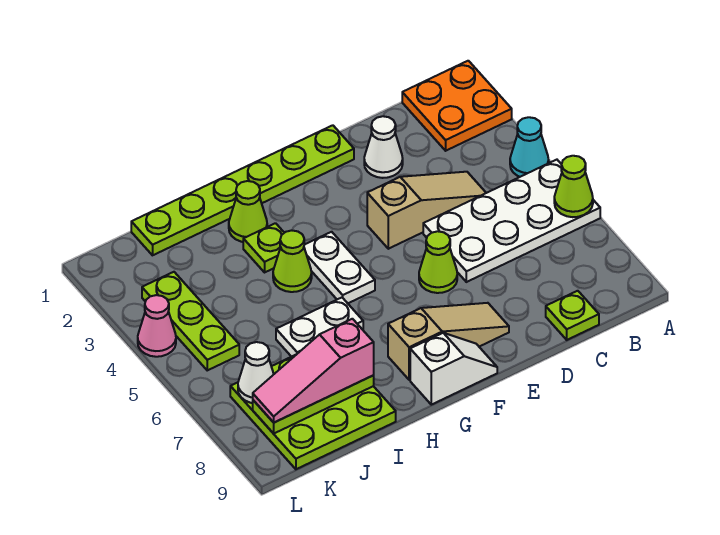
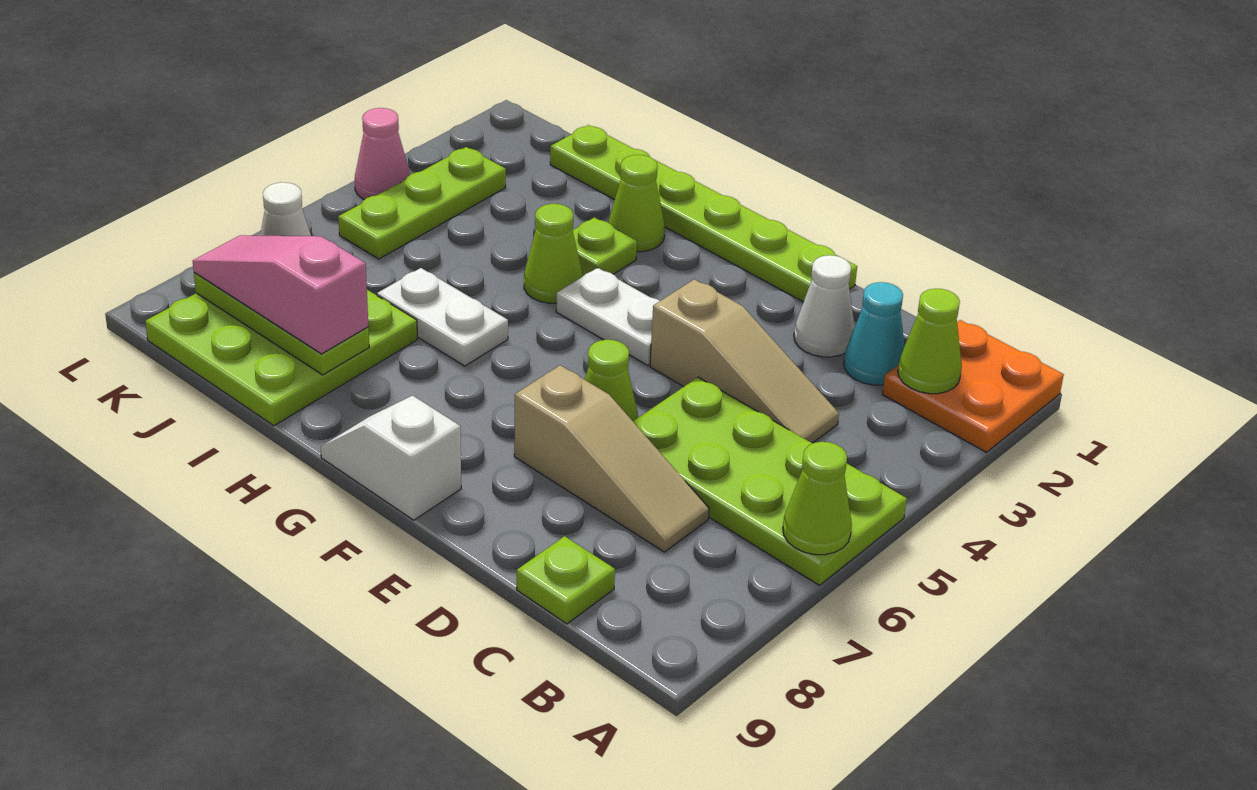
cyan cone A4 level 1 -> cyan cone C2 level 1
white plate A5:D6 level 1 -> lime plate A5:D6 level 1
none -> lime cone B2 level 2
tan slope E8:G8 level 1 top G -> tan slope C7:E7 level 1 top E
white slope F9:G9 level 1 top G -> white slope F9:G9 level 1 top F
white plate G4:G5 level 1 -> white plate F4:G4 level 1

